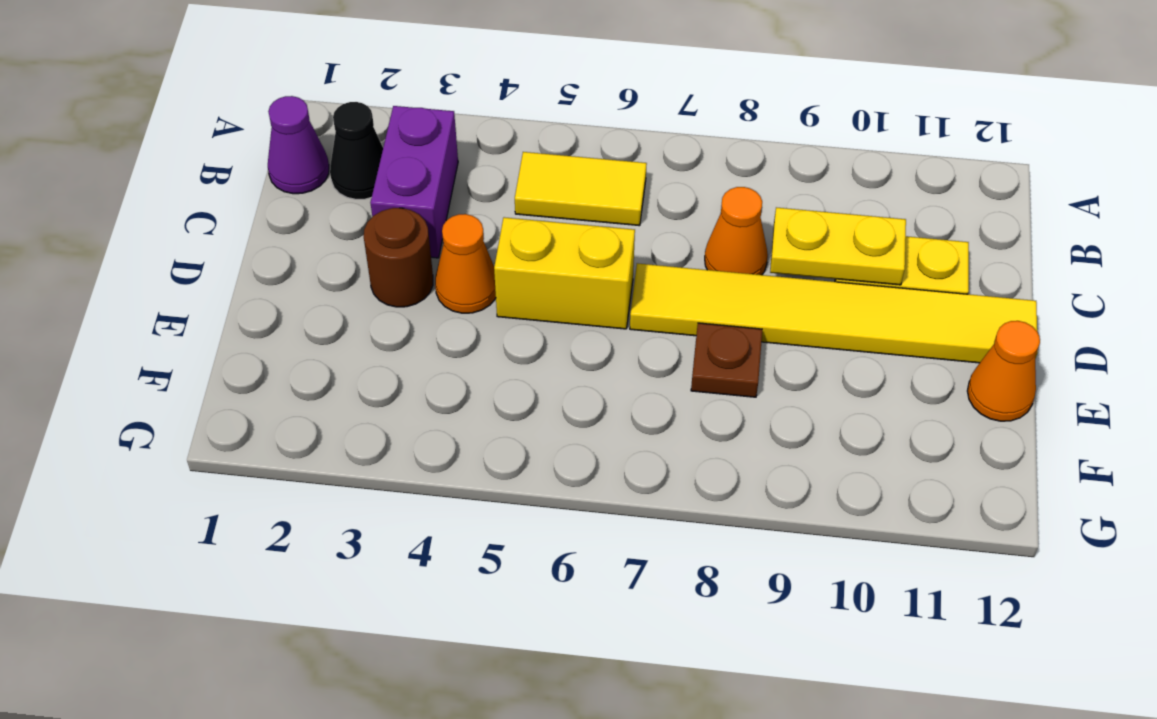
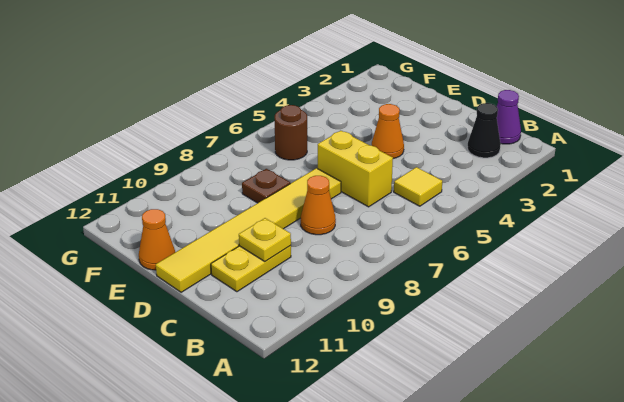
purple brick B3:C3 level 1 -> none
yellow tile B5:B6 level 1 -> yellow tile B5 level 1
yellow plate C9:C10 level 2 -> yellow plate C10 level 2
brown round brick D3 level 1 -> brown round brick F6 level 1
yellow brick D5:D6 level 1 -> yellow brick C6:D6 level 1

